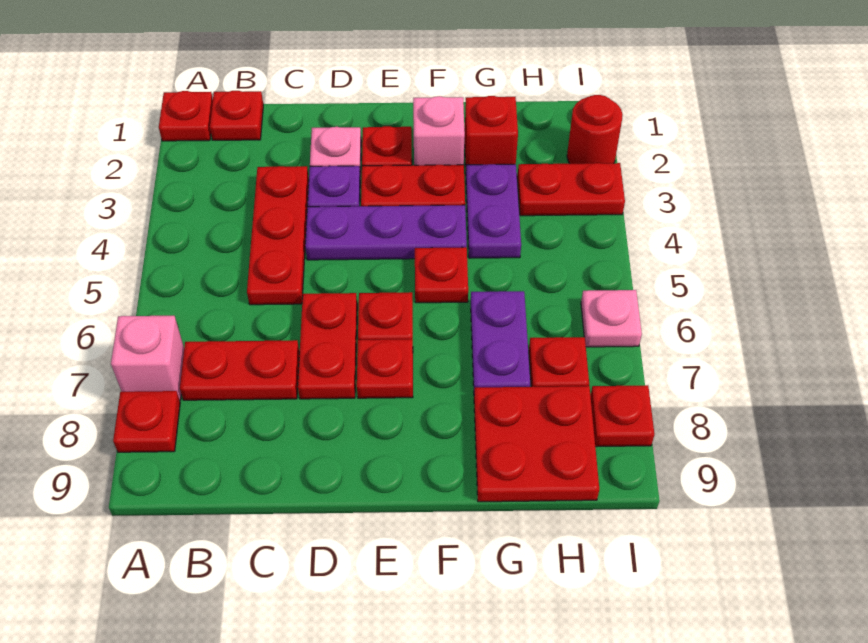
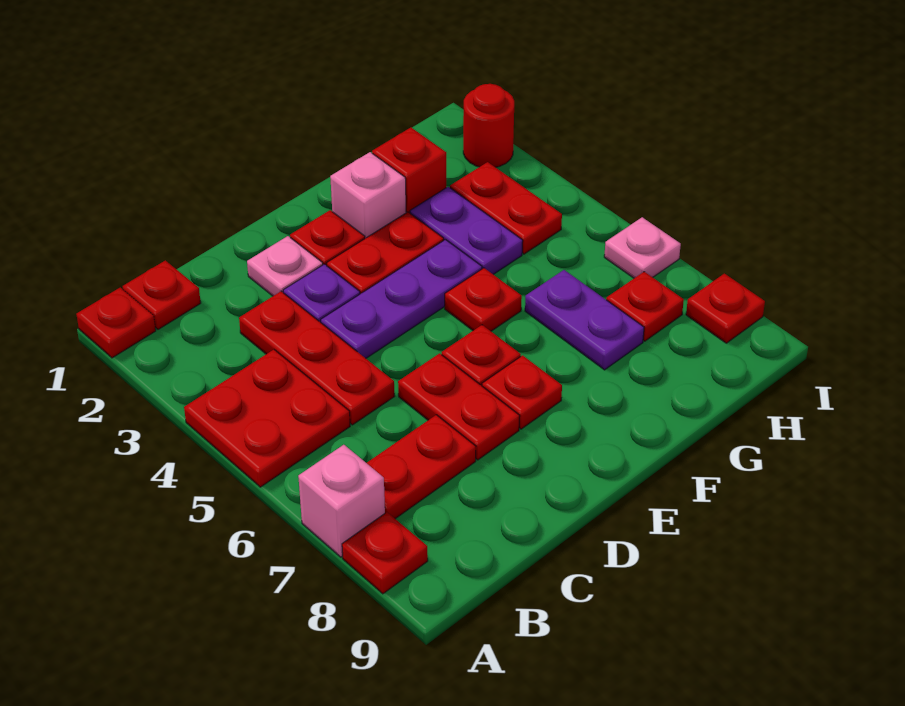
red plate G8:H9 level 1 -> red plate A4:B5 level 1
red plate H3:I3 level 1 -> red plate H3:H4 level 1

